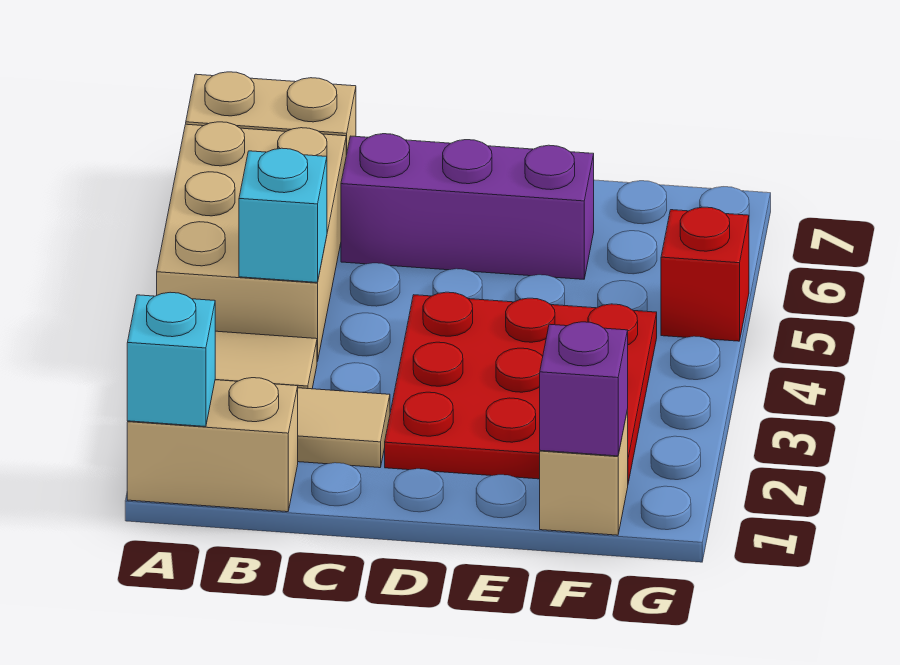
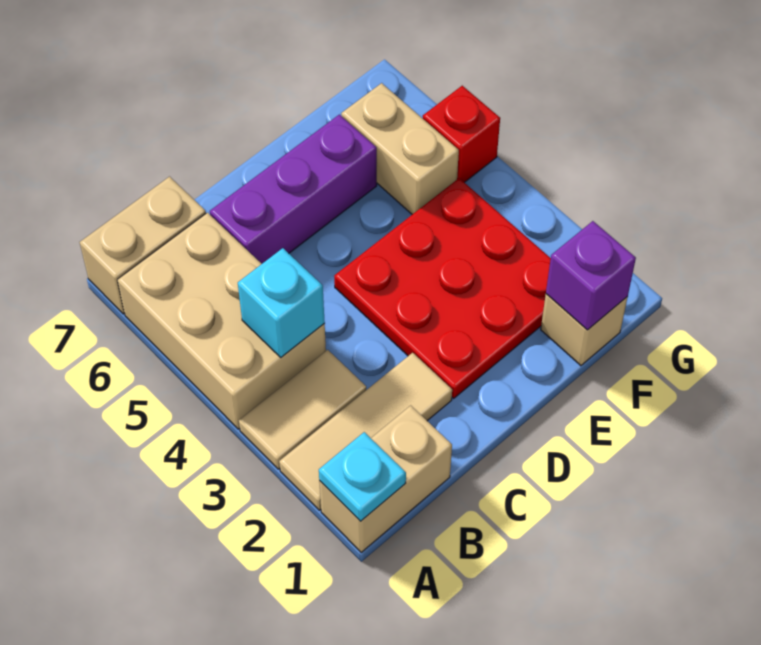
cyan brick A1 level 2 -> cyan plate A1 level 2
none -> tan brick F5:F6 level 1

